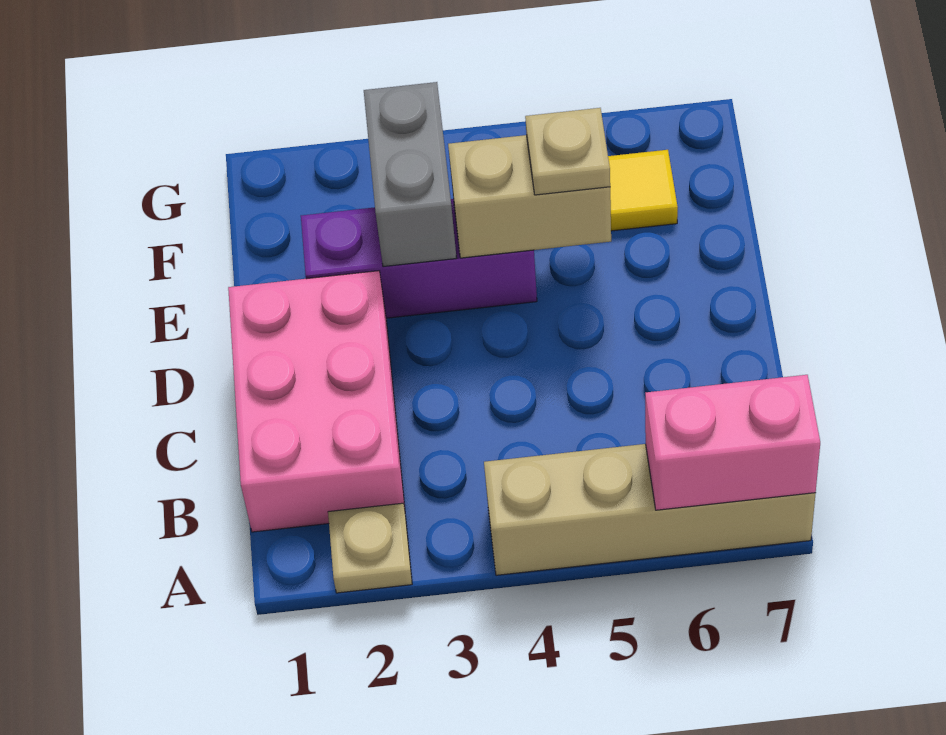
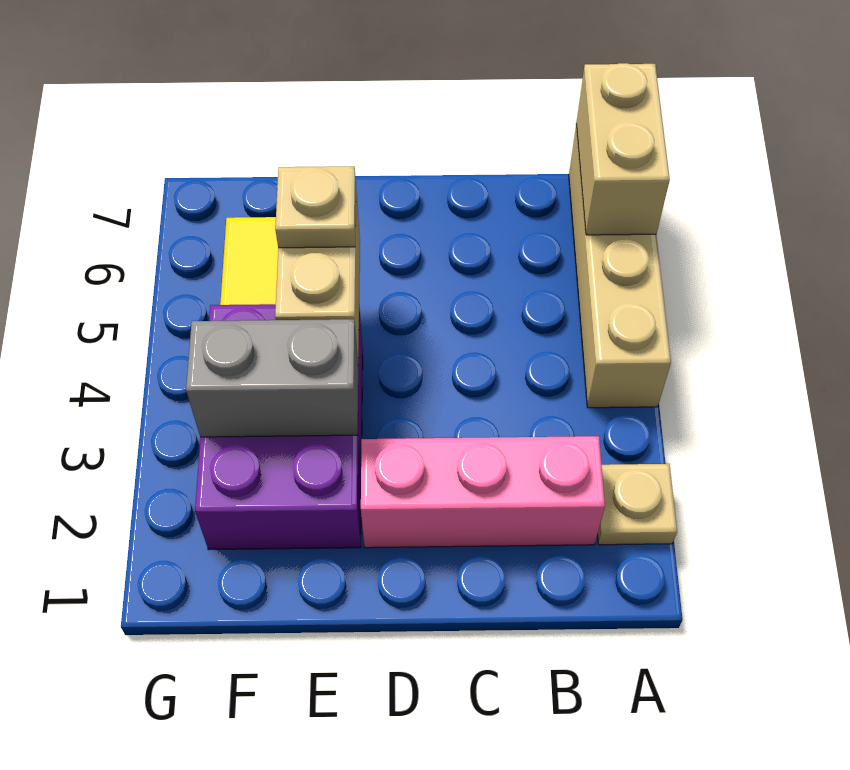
pink brick A6:A7 level 2 -> tan brick A6:A7 level 2
pink brick B1:D2 level 1 -> pink brick B2:D2 level 1
purple brick E2:E4 level 1 -> purple brick E2:F4 level 1

